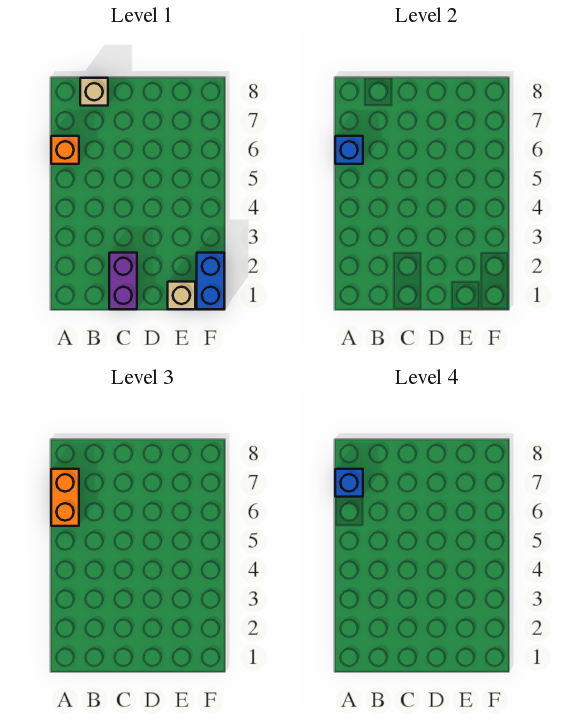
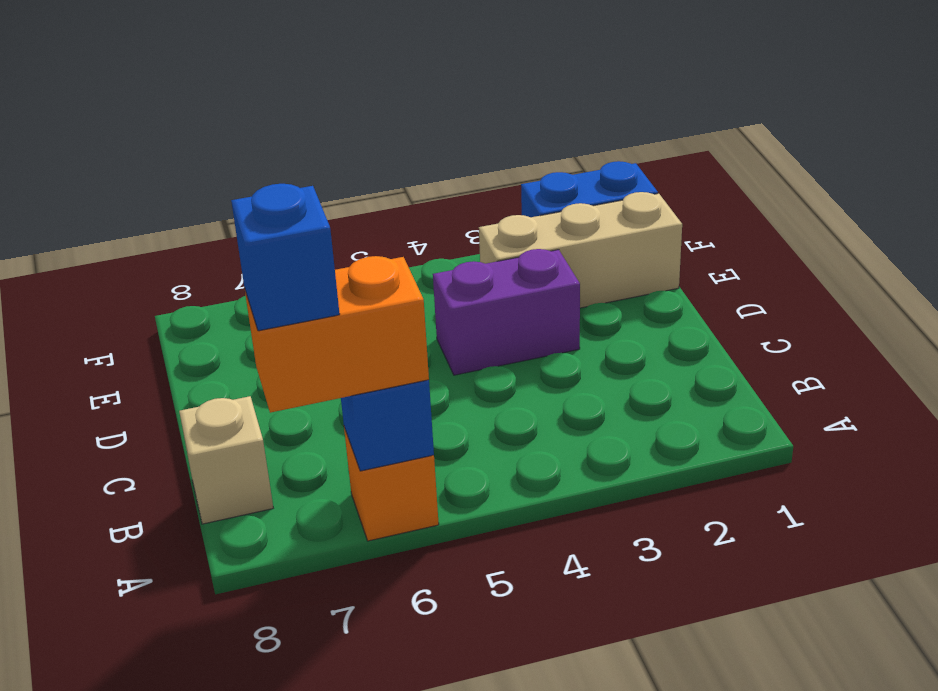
purple brick C1:C2 level 1 -> purple brick D3:D4 level 1
tan brick E1 level 1 -> tan brick E1:E3 level 1

